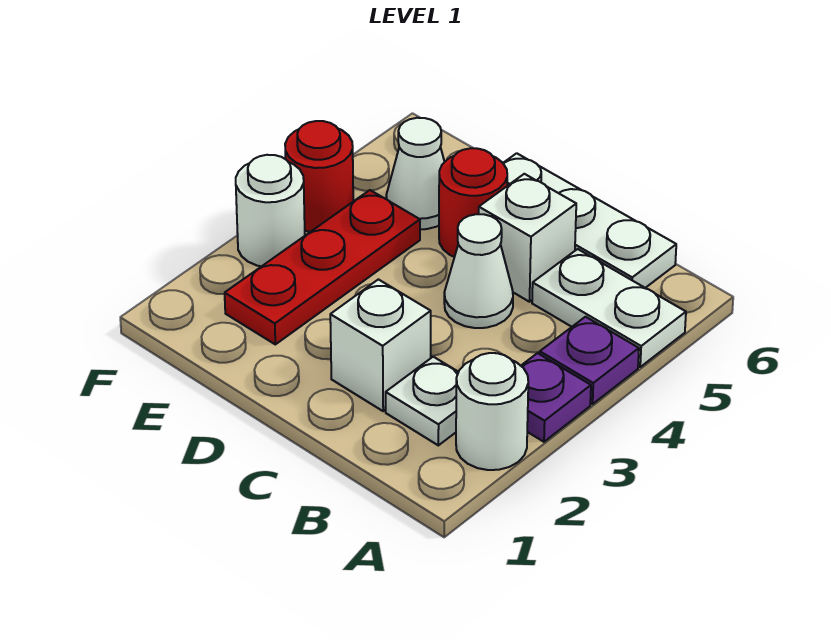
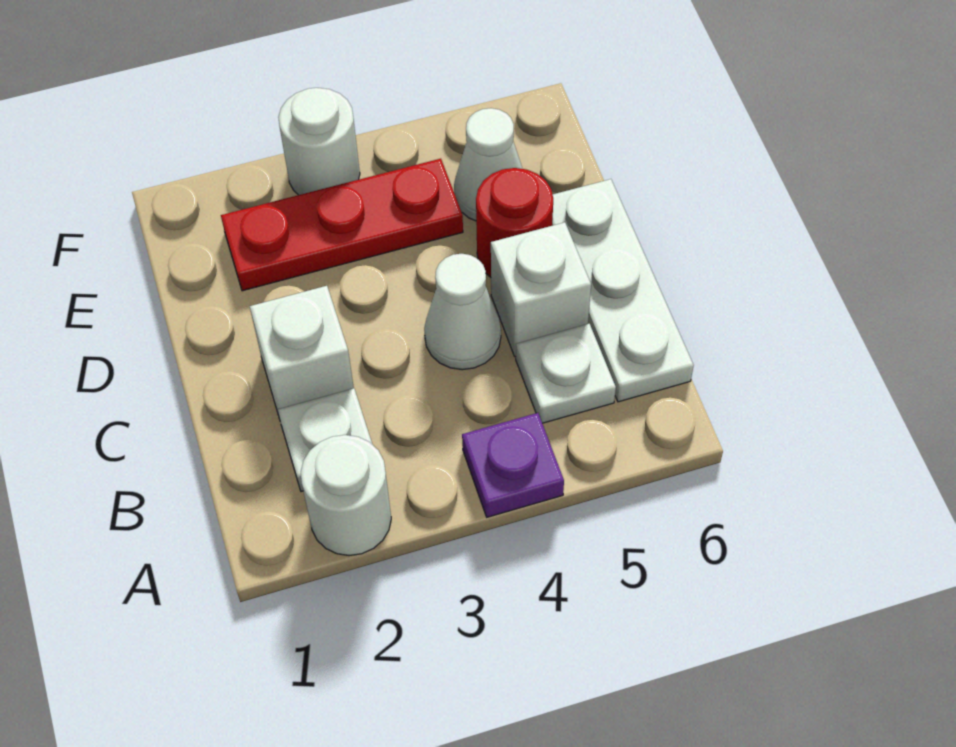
purple plate A3 level 1 -> none
white plate A5:B5 level 1 -> white plate B5 level 1
red round brick F4 level 1 -> none

